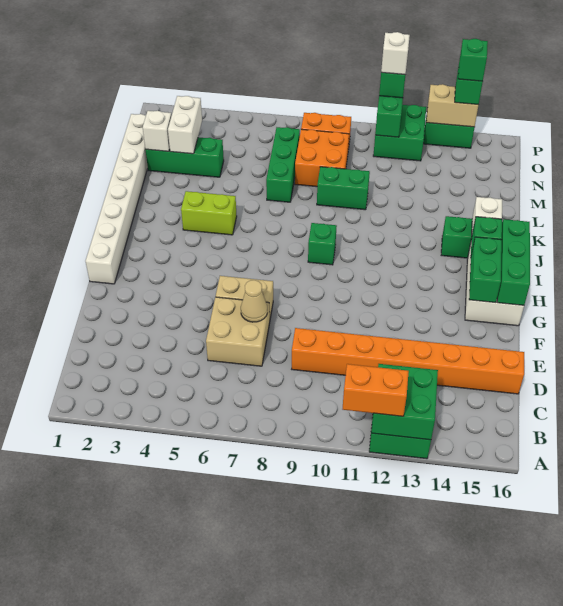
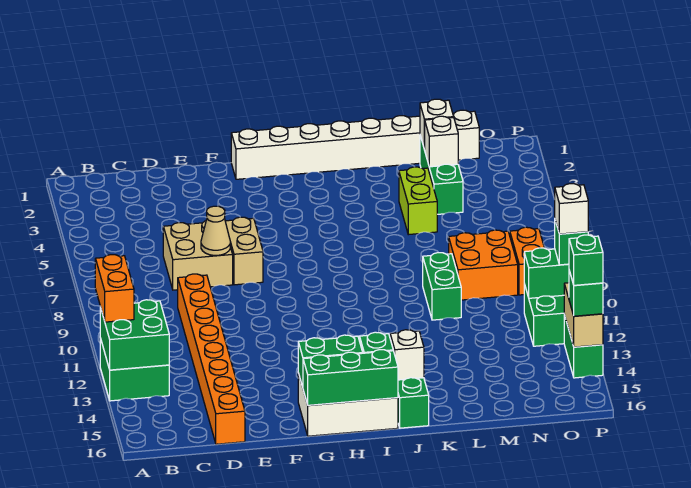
green brick I9 level 1 -> none
lime brick J4:J5 level 1 -> lime brick L4:L5 level 1
green brick L7:N7 level 1 -> none
white brick M3:N3 level 2 -> white brick M3 level 2

